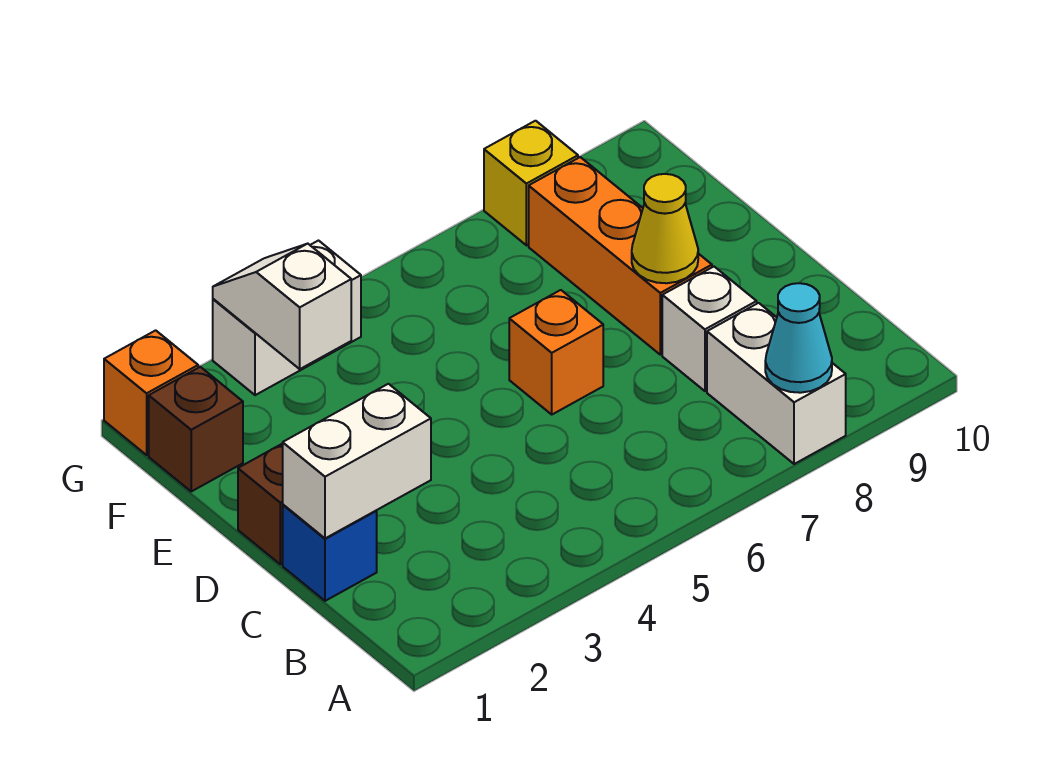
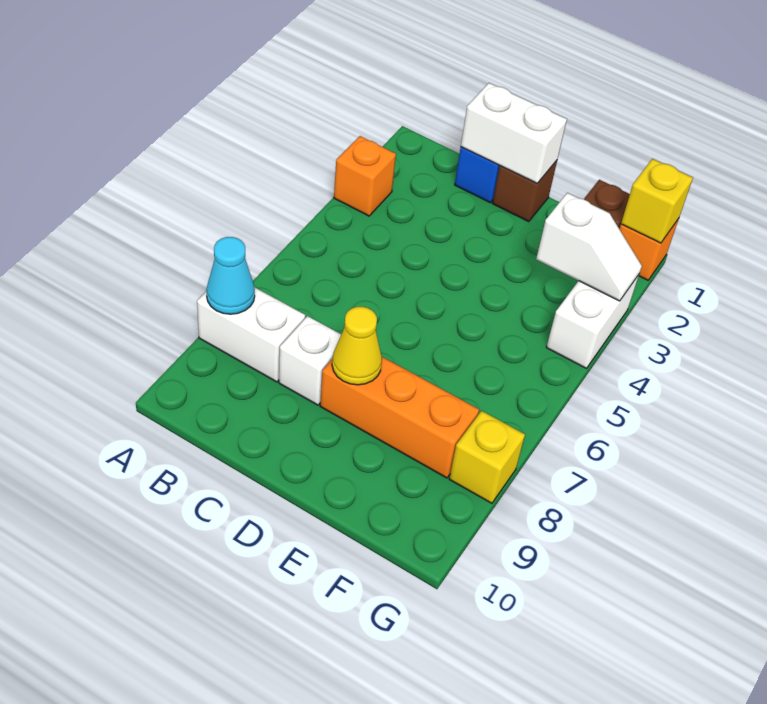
white brick C1:C2 level 2 -> white brick C1:D1 level 2
orange brick D6 level 1 -> orange brick A3 level 1
none -> yellow brick G1 level 2

